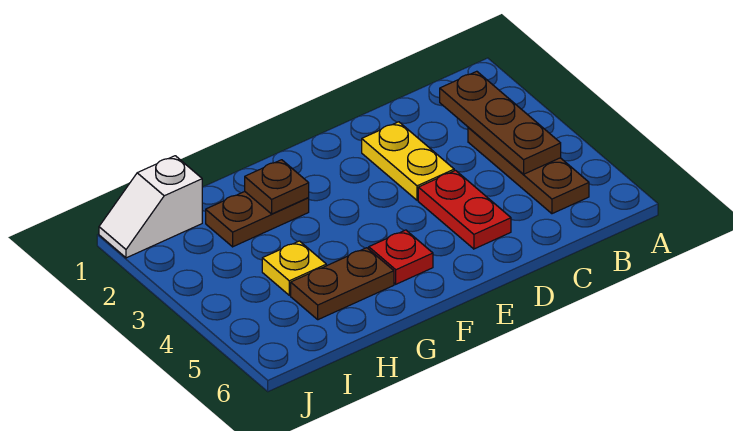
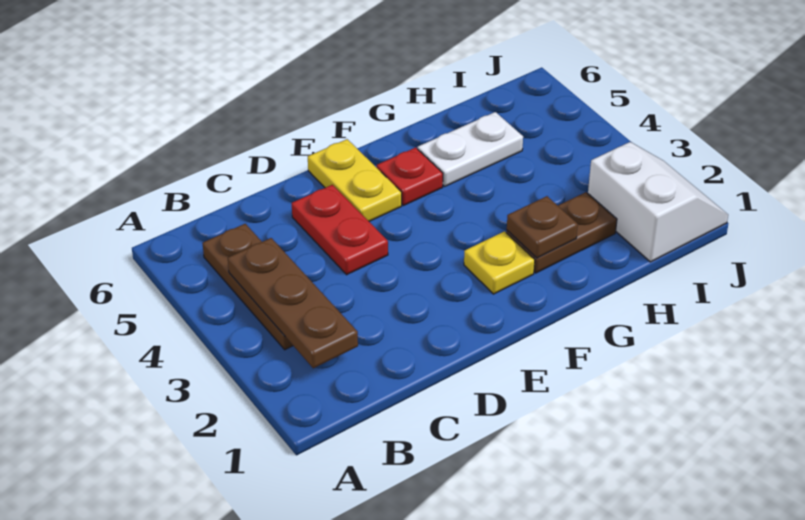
yellow plate D2:D3 level 1 -> yellow plate E5:E6 level 1
brown plate G5:H5 level 1 -> white plate G5:H5 level 1
yellow plate H4 level 1 -> yellow plate F2 level 1
white slope I1:J1 level 1 top I -> white slope I1:J2 level 1 top I

